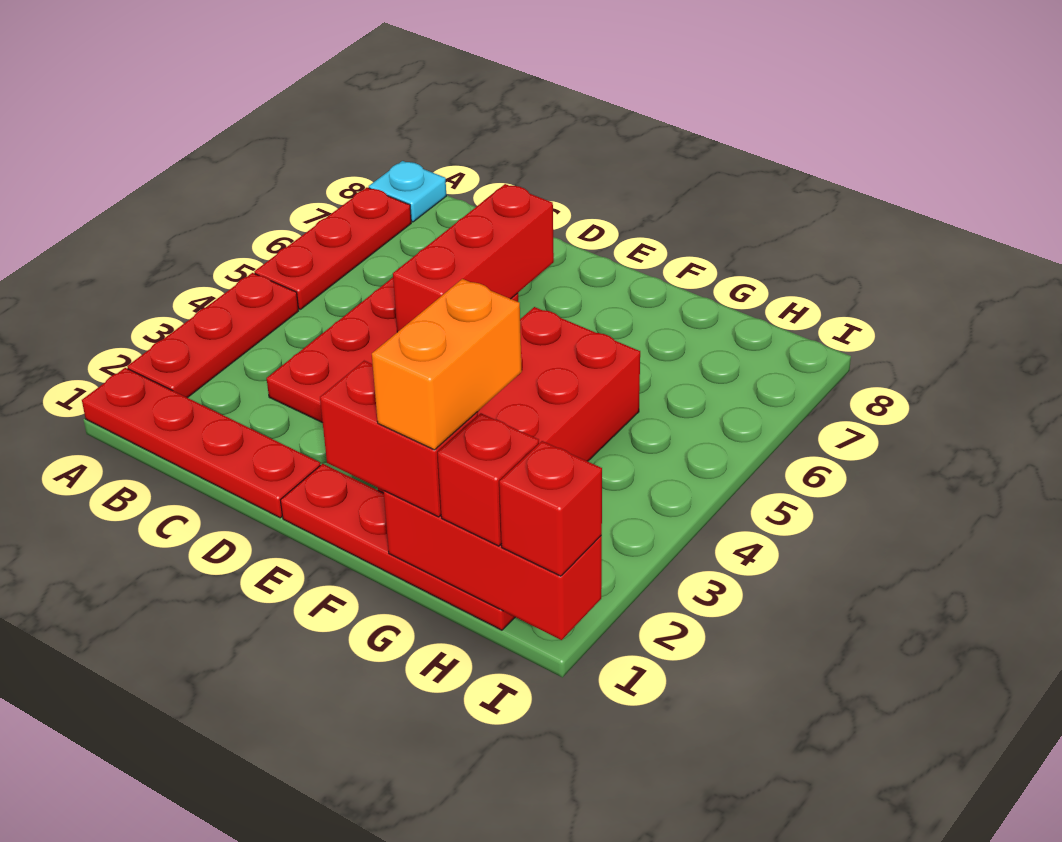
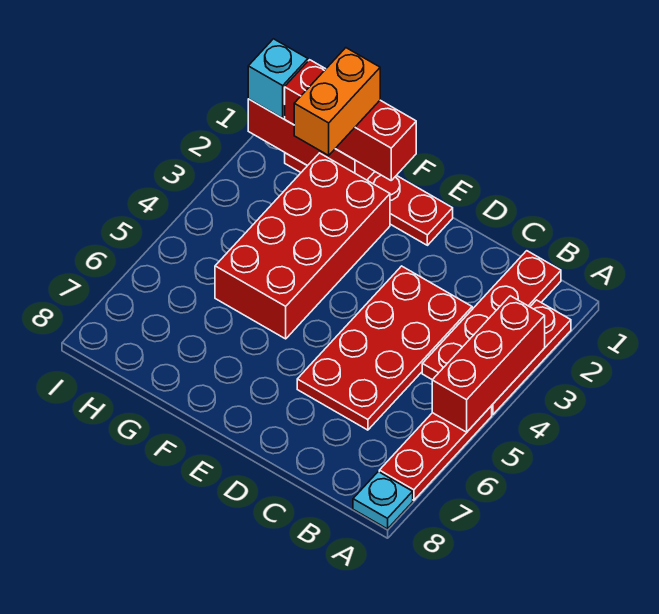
red plate A1:D1 level 1 -> red plate B1:B4 level 1
red brick D5:D7 level 2 -> red brick A3:A5 level 2
red brick I1 level 3 -> cyan brick I1 level 3

